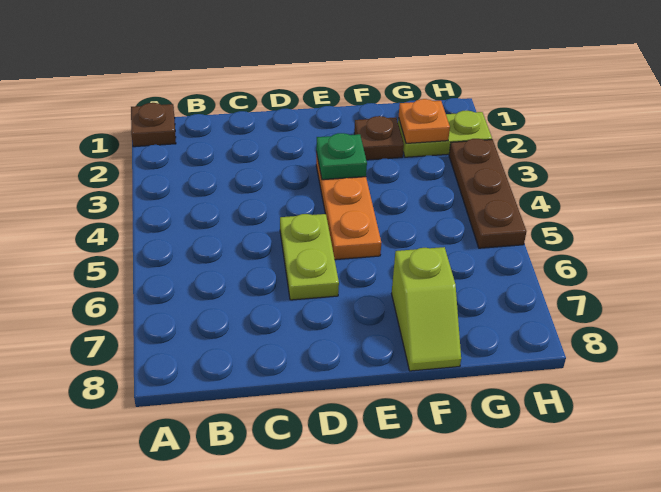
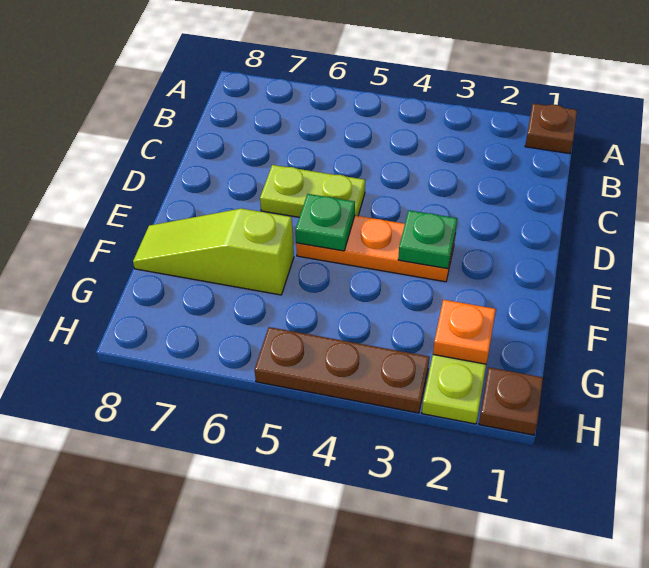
none -> green plate E5 level 2
brown plate F2 level 1 -> brown plate H1 level 1
lime slope F7:F8 level 1 top 7 -> lime slope F6:F8 level 1 top 6

